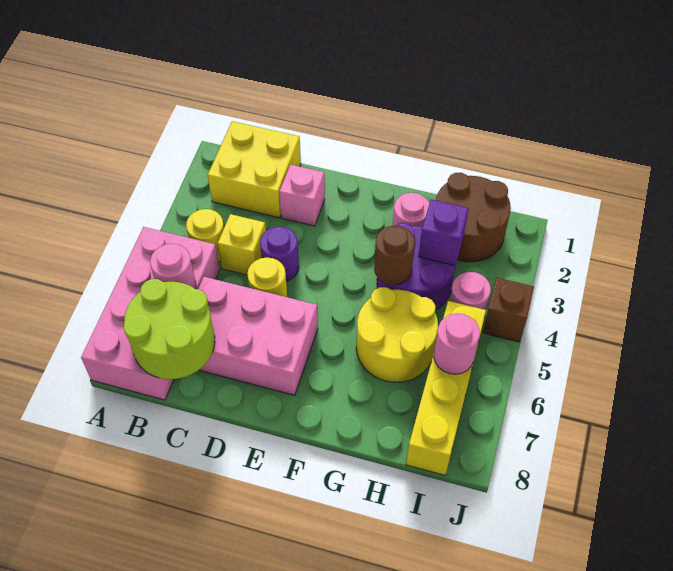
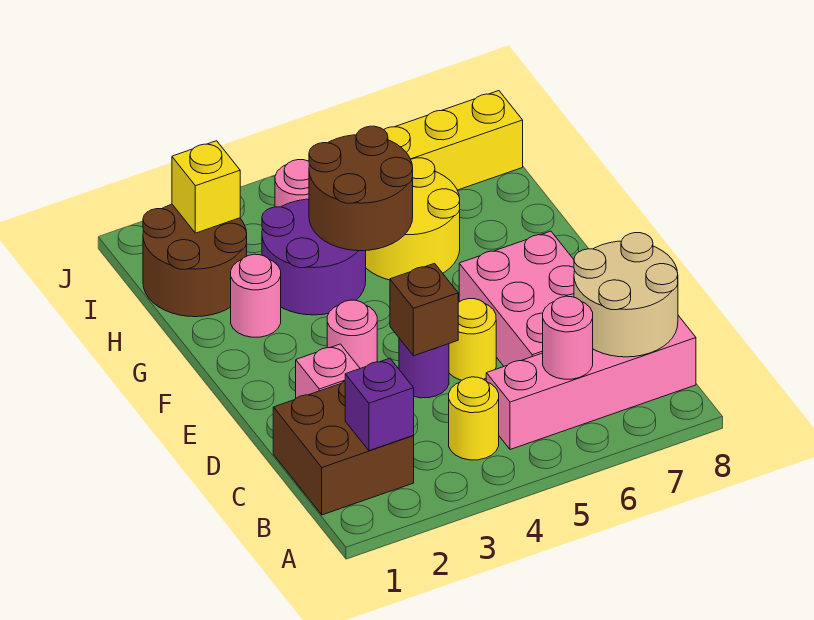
pink brick A5:B8 level 1 -> pink brick B5:B8 level 1
yellow brick B1:C2 level 1 -> brown brick B1:C2 level 1
lime round brick B7:C8 level 2 -> tan round brick B7:C8 level 2
yellow brick C4 level 1 -> yellow brick I2 level 2
brown round brick G4 level 2 -> brown round brick G4:H5 level 2
purple brick H3 level 2 -> purple brick B2 level 2
pink round brick I6 level 2 -> pink round brick E3 level 1
brown brick J4 level 1 -> brown brick D4 level 2

